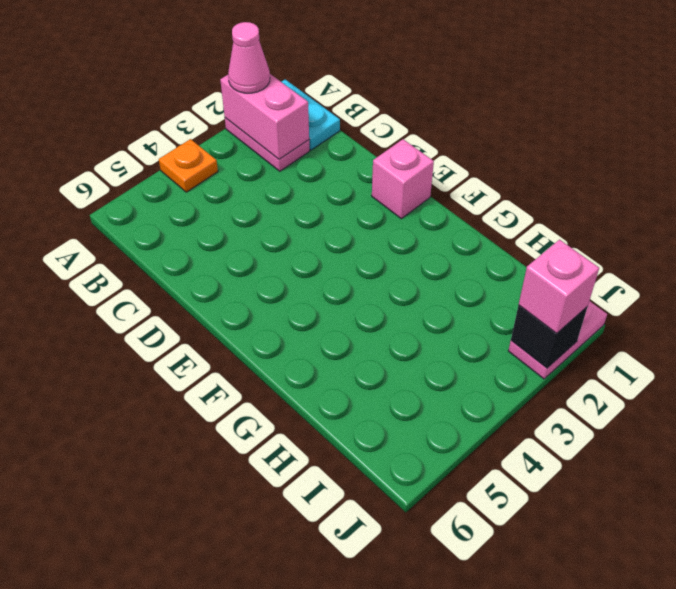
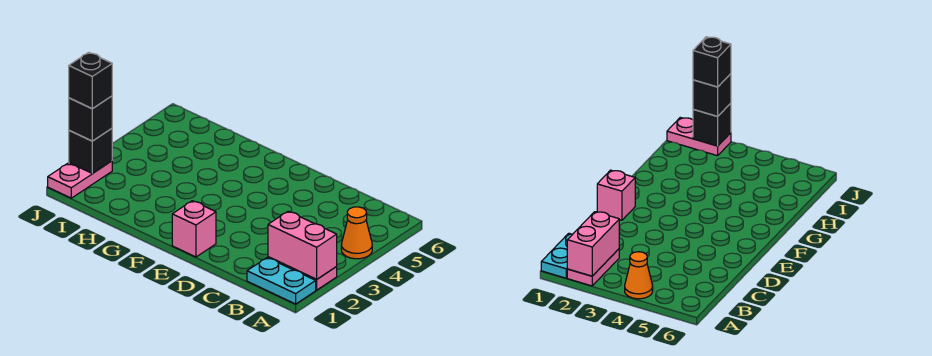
pink cone A2 level 3 -> none
orange plate A4 level 1 -> orange cone A4 level 1
pink brick J2 level 3 -> black brick J2 level 3
none -> black brick J2 level 4

